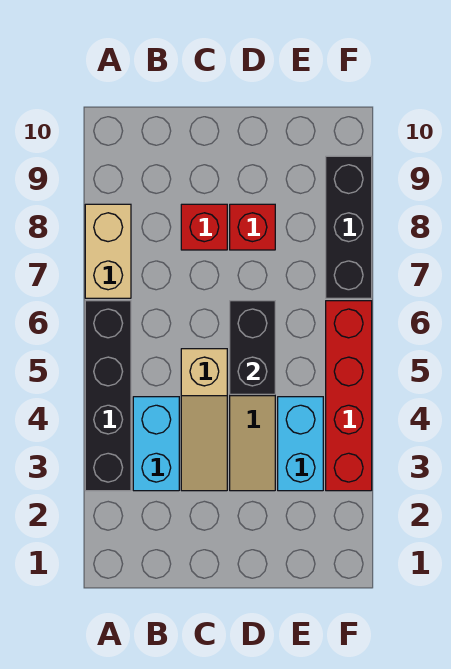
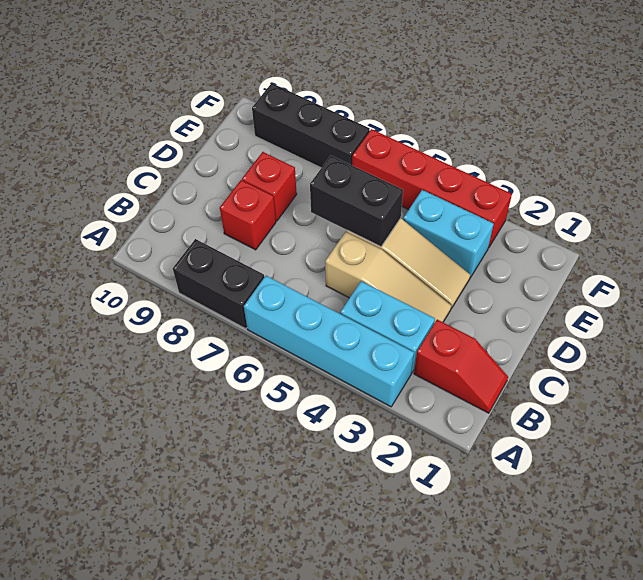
black brick A3:A6 level 1 -> cyan brick A3:A6 level 1
tan brick A7:A8 level 1 -> black brick A7:A8 level 1
none -> red slope B1:B2 level 1 top 2

